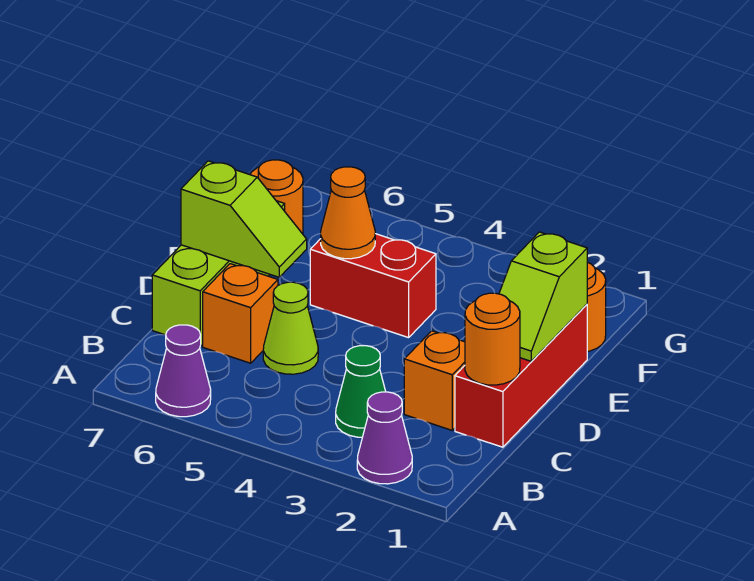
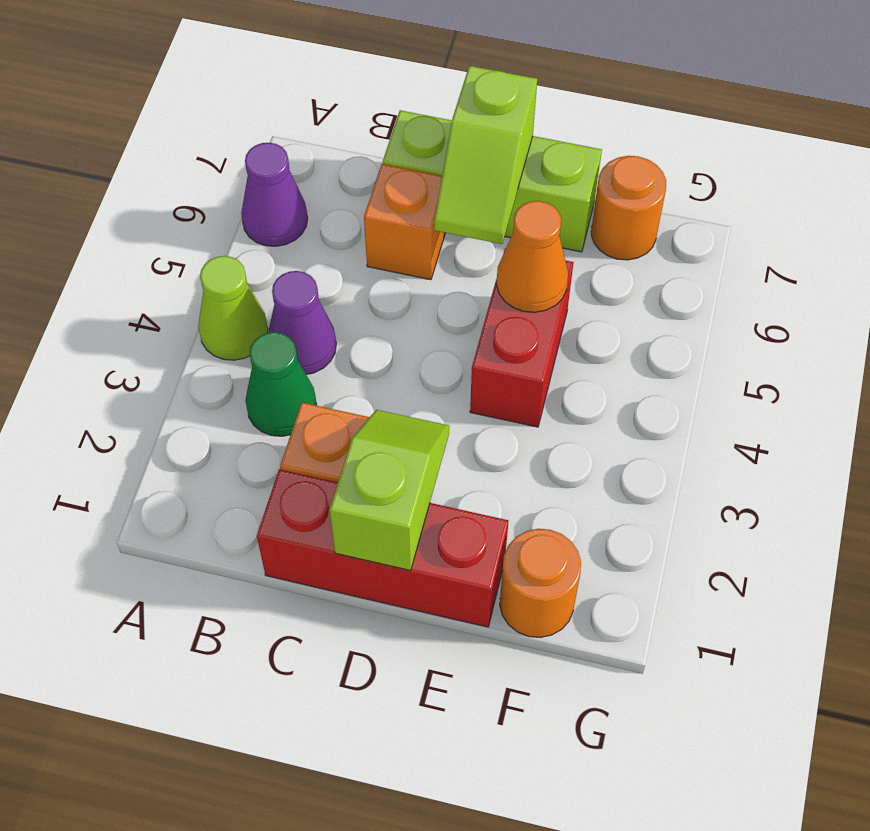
purple cone A2 level 1 -> purple cone B4 level 1
orange round brick C1 level 2 -> none
lime cone C5 level 1 -> lime cone A4 level 1
lime slope D1:E1 level 2 top E -> lime slope D1:D2 level 2 top 1

